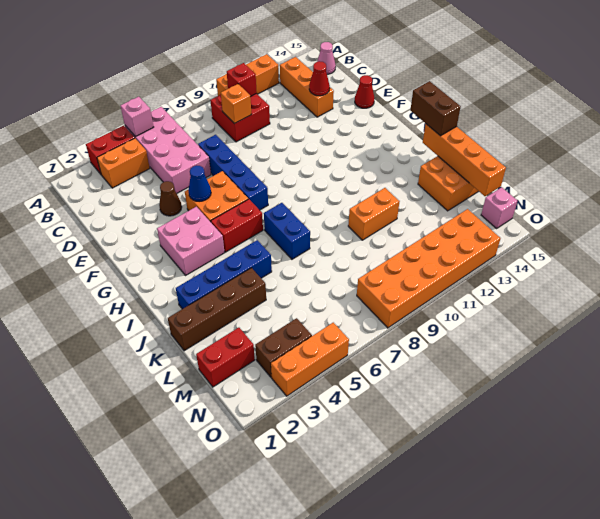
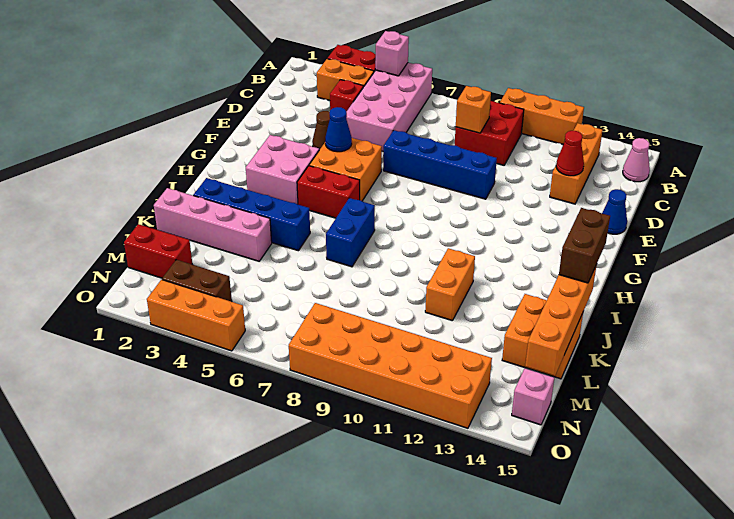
red brick B10 level 2 -> red brick C4 level 1
blue brick D7:G7 level 1 -> blue brick E7:E10 level 1
red cone E15 level 1 -> blue cone E15 level 1
brown brick K1:K4 level 1 -> pink brick K1:K4 level 1
orange brick K10:K11 level 1 -> orange brick J11:K11 level 1

